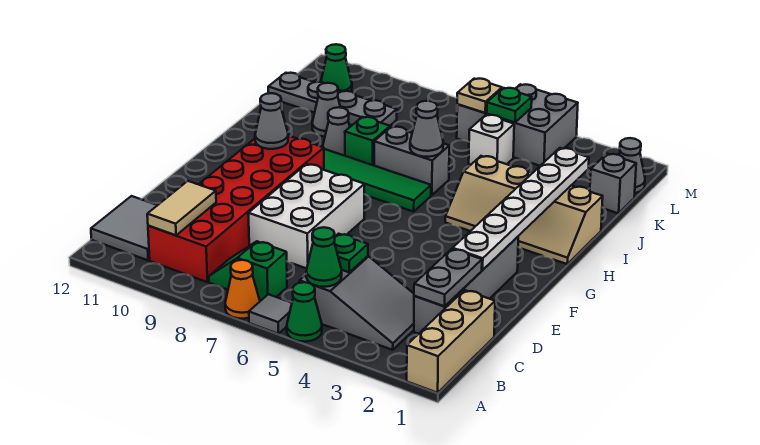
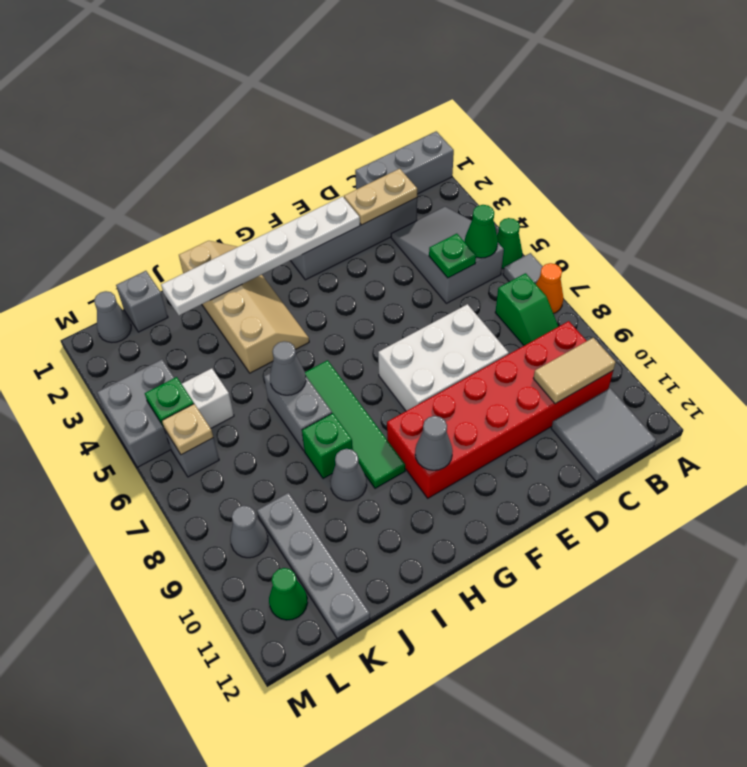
tan brick A1:C1 level 1 -> grey brick A1:C1 level 1
grey plate C2:D2 level 2 -> tan plate C2:D2 level 2
grey cone J10 level 1 -> grey cone L9 level 1

